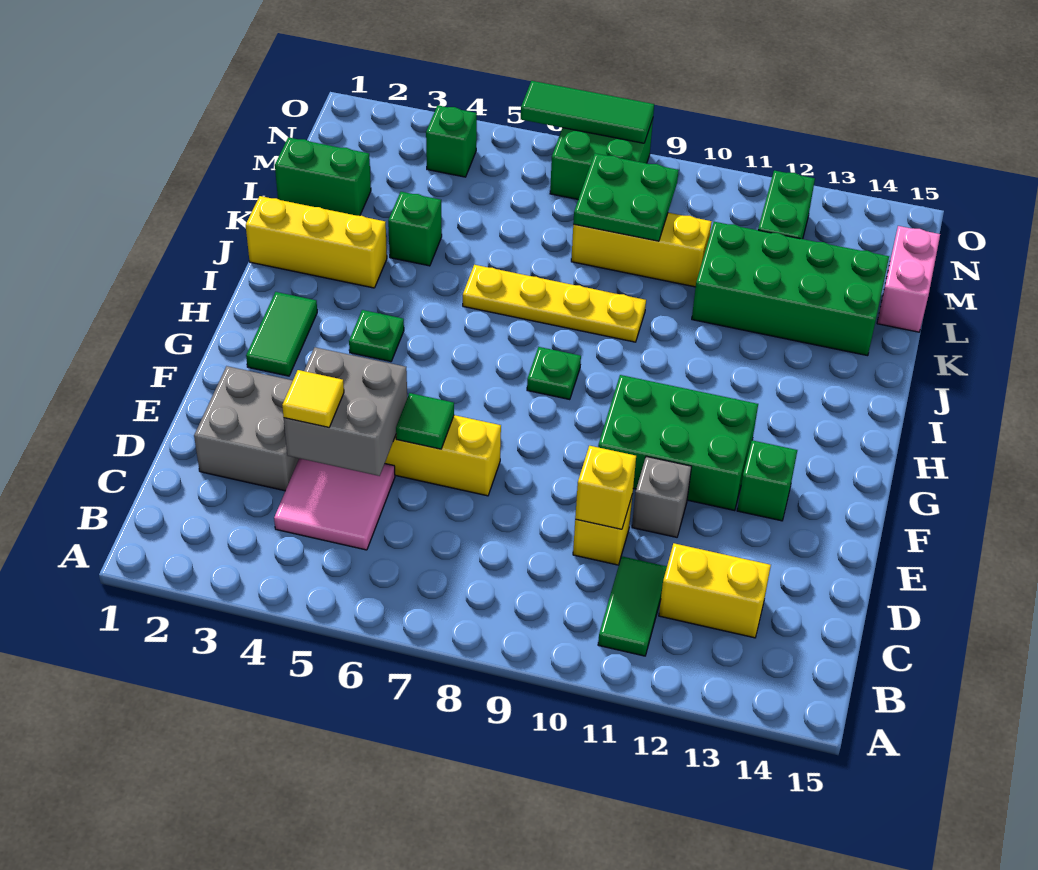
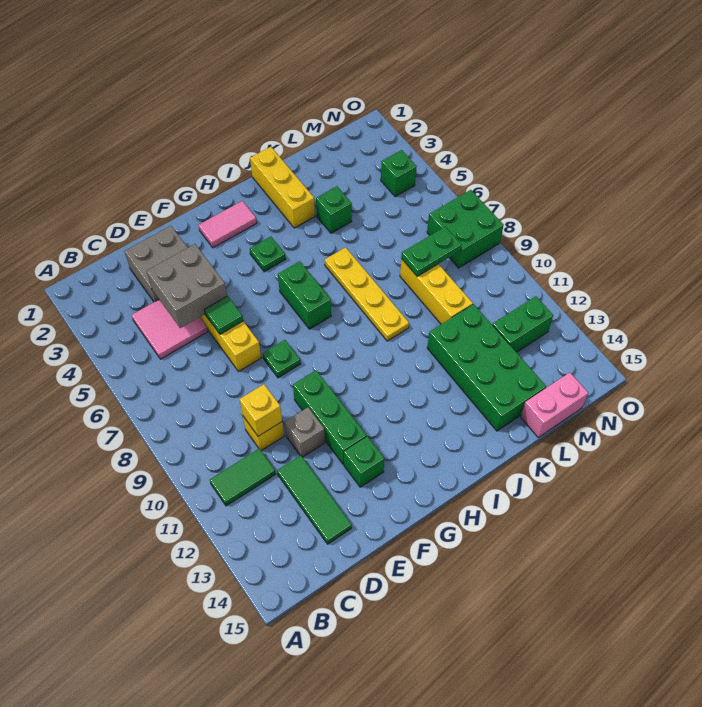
yellow brick C12:C13 level 1 -> none
yellow tile D4 level 3 -> none
green brick F10:G12 level 1 -> green brick F10:F12 level 1
green tile G2:H2 level 1 -> pink tile G2:H2 level 1
green plate H8 level 1 -> green plate F8 level 1
green brick L1:L2 level 1 -> green brick H6:H7 level 1
green plate L8:M9 level 2 -> green plate L8:M8 level 2
green tile O6:O8 level 2 -> green tile D12:D14 level 1

